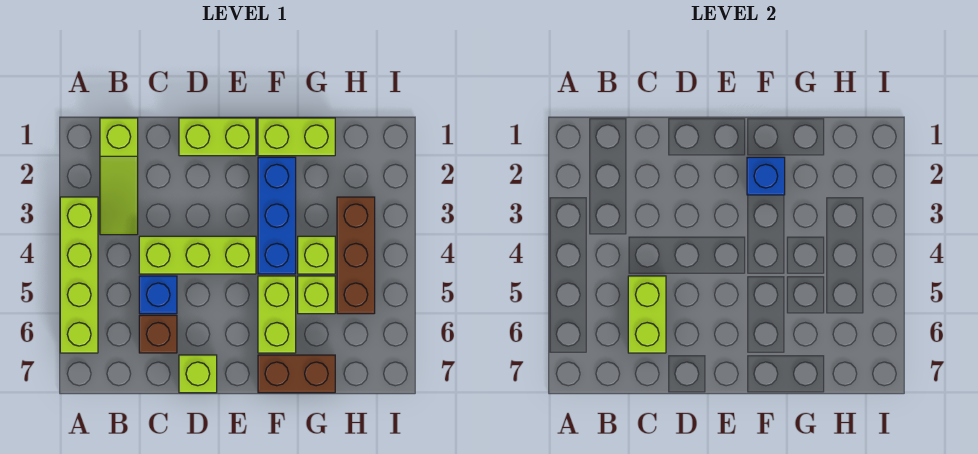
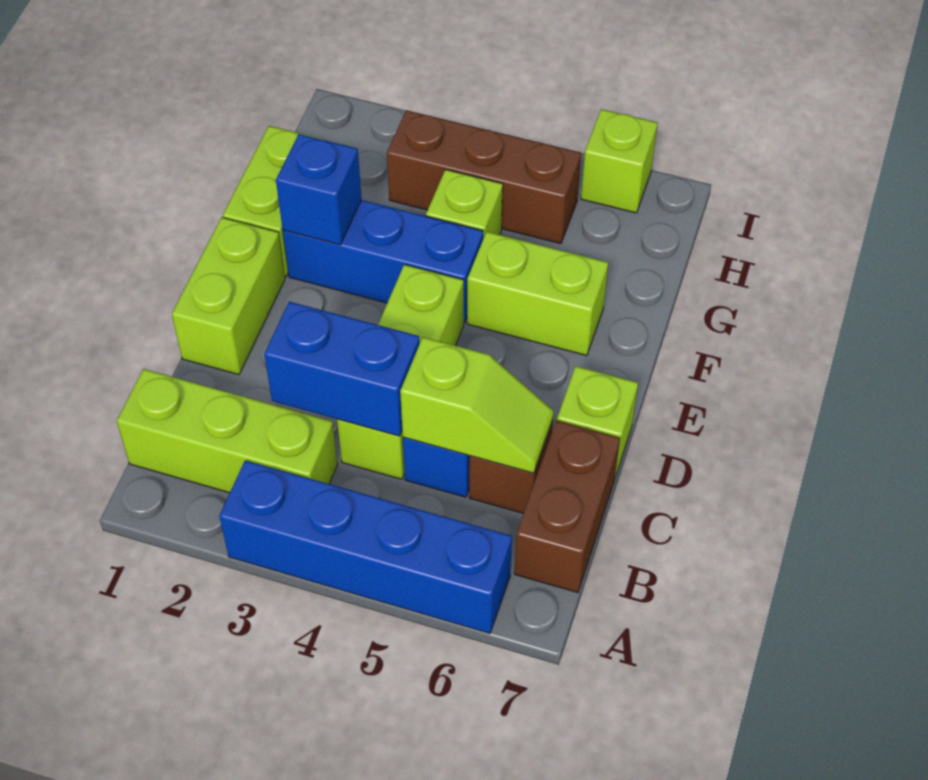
lime brick A3:A6 level 1 -> blue brick A3:A6 level 1
lime slope B1:B3 level 1 top 1 -> lime brick B1:B3 level 1
none -> blue brick C3:C4 level 2
lime brick C5:C6 level 2 -> lime slope C5:C6 level 2 top 5
brown brick F7:G7 level 1 -> brown brick B7:C7 level 1
lime brick G5 level 1 -> lime brick I6 level 1

